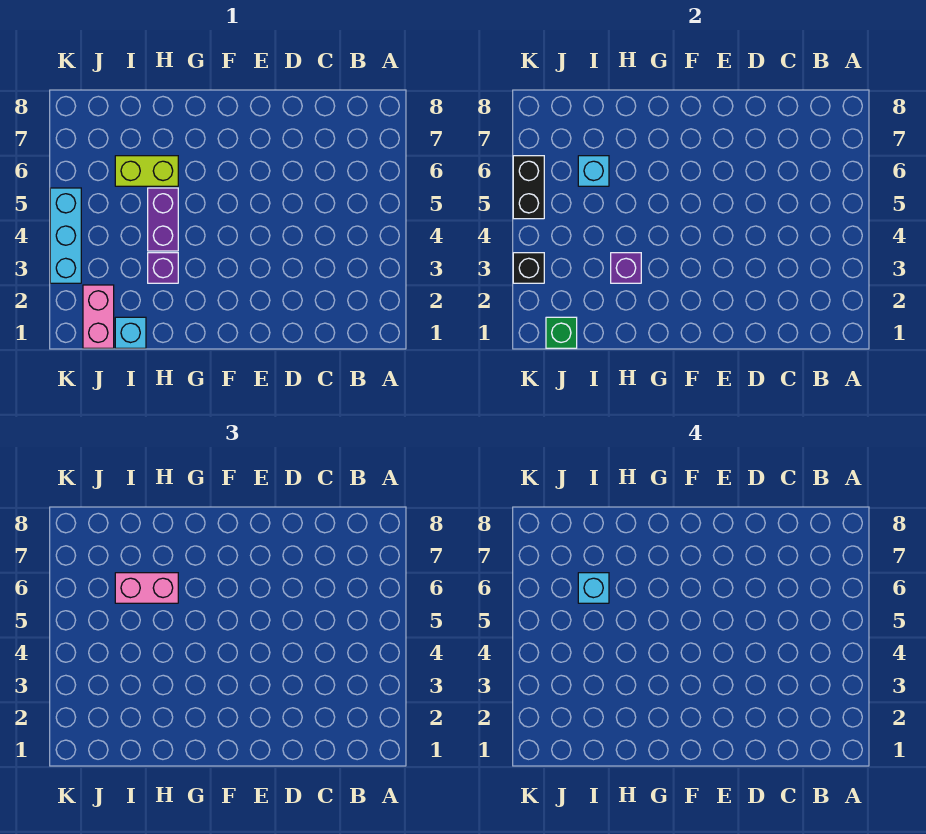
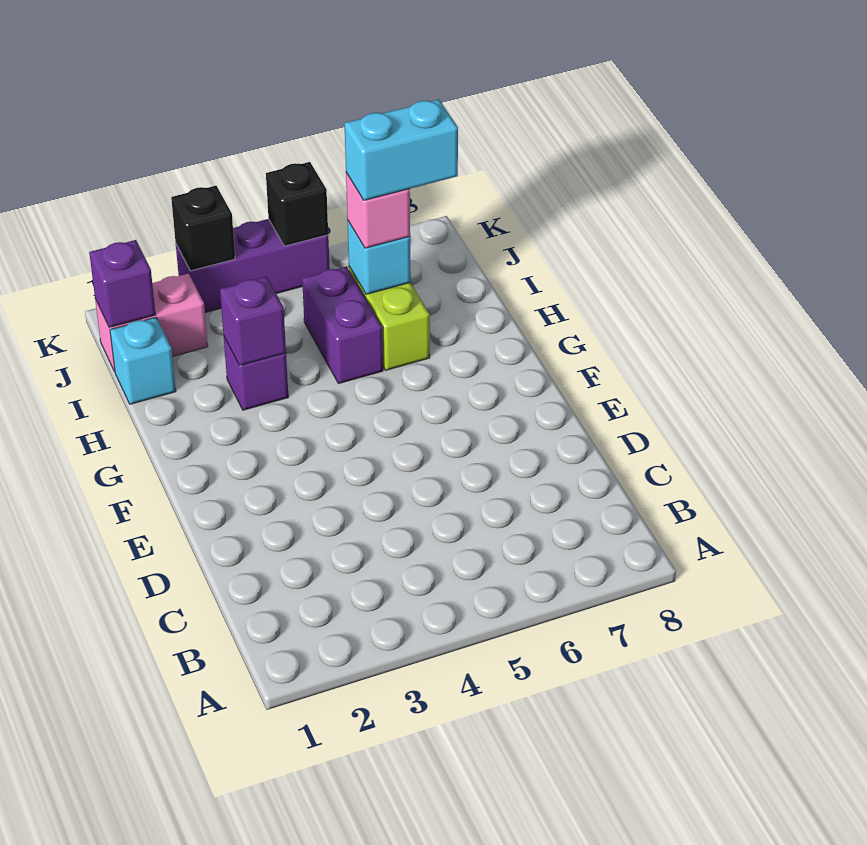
purple brick H4:H5 level 1 -> purple brick H5:I5 level 1
pink brick H6:I6 level 3 -> pink brick I6 level 3
cyan brick I6 level 4 -> cyan brick I6:I7 level 4
green brick J1 level 2 -> purple brick J1 level 2
cyan brick K3:K5 level 1 -> purple brick K3:K5 level 1
black brick K5:K6 level 2 -> black brick K5 level 2

